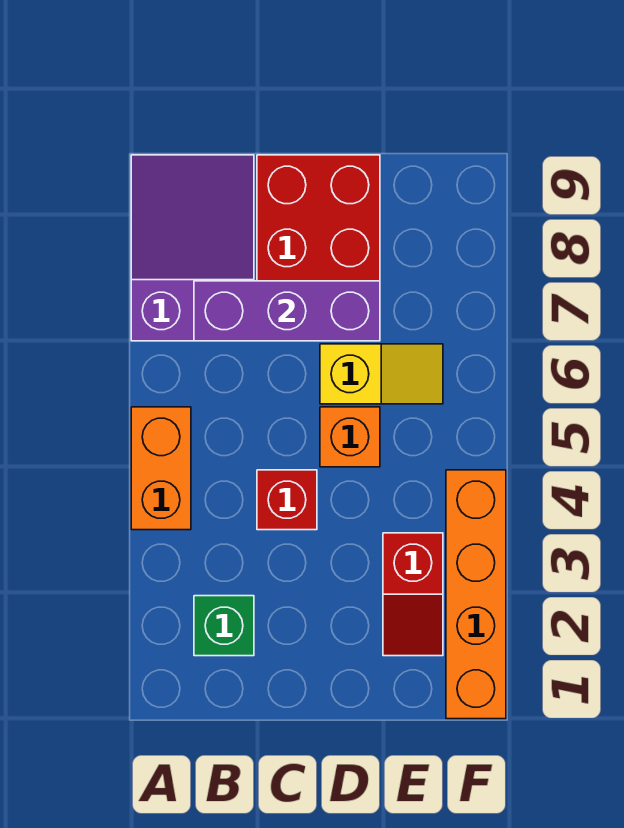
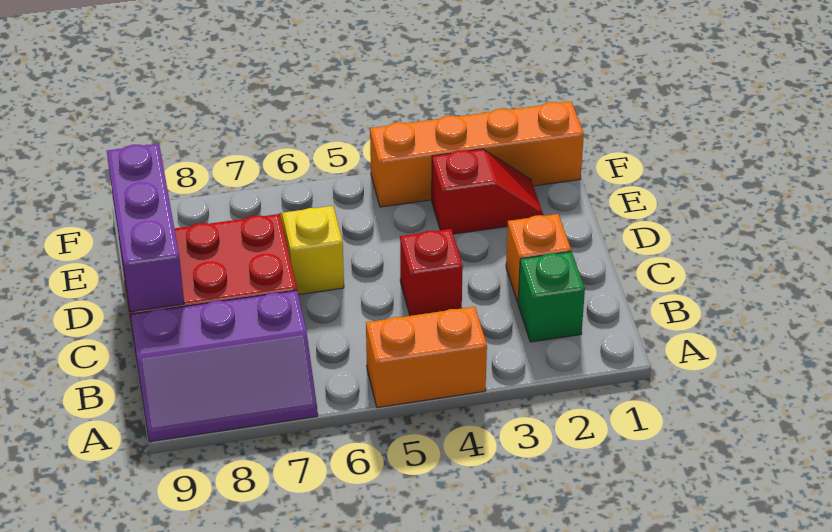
purple slope A7:B9 level 1 top 7 -> purple slope A7:B9 level 1 top B
purple brick B7:D7 level 2 -> purple brick C9:E9 level 2
orange brick D5 level 1 -> orange brick C2 level 1

